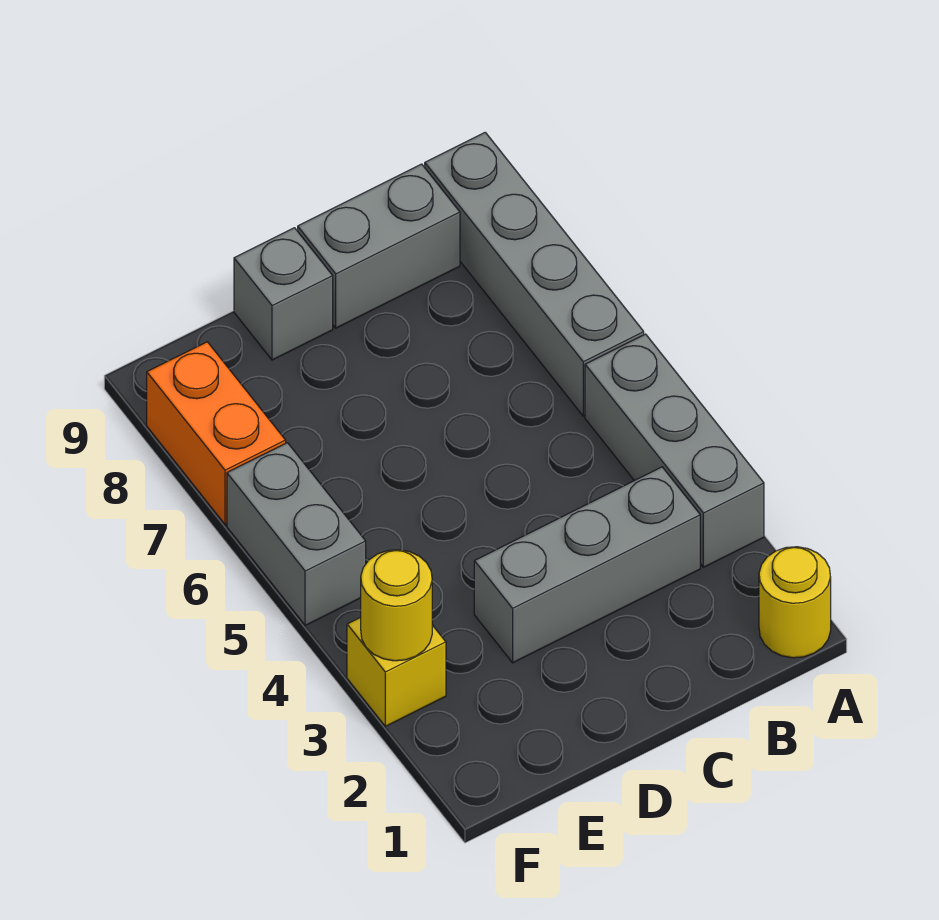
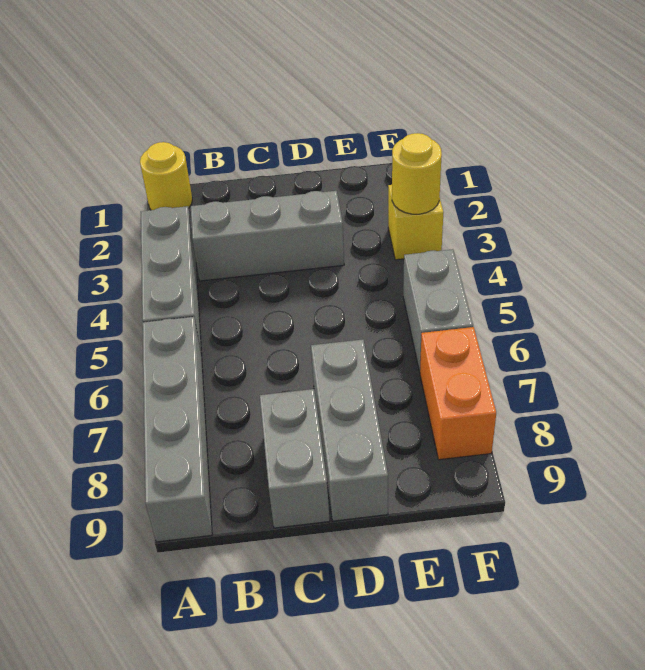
grey brick B9:C9 level 1 -> grey brick C8:C9 level 1
grey brick D9 level 1 -> grey brick D7:D9 level 1

